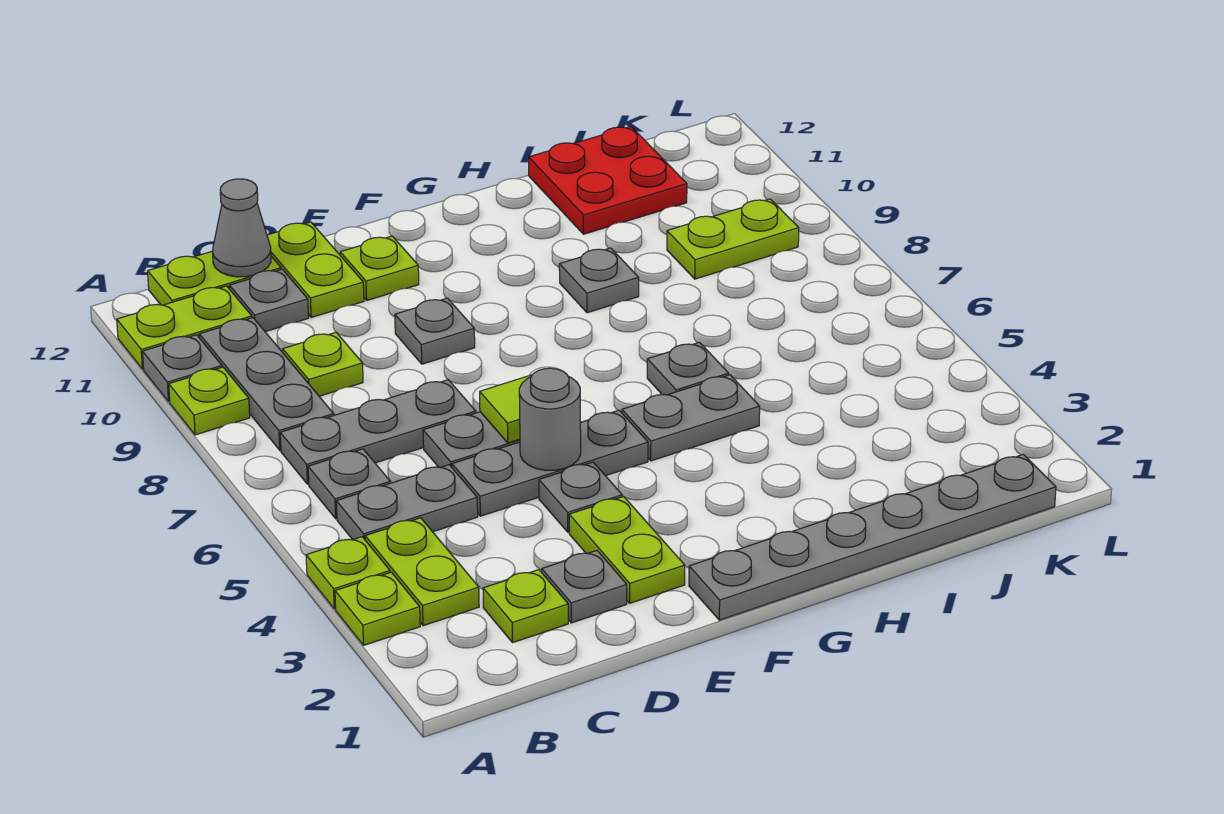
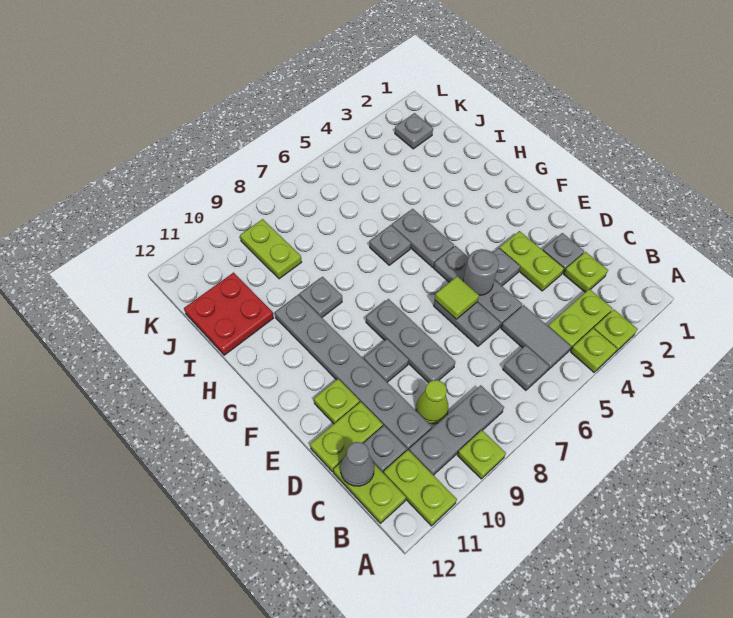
grey plate A10 level 1 -> grey plate K2 level 1
grey plate B5:C5 level 1 -> grey tile B5:C5 level 1
grey plate B7:D7 level 1 -> grey plate D8:F8 level 1
lime plate C9 level 1 -> lime cone C9 level 1
lime plate E2:E3 level 1 -> lime plate D3:E3 level 1
grey plate F1:K1 level 1 -> grey plate C10:H10 level 1

